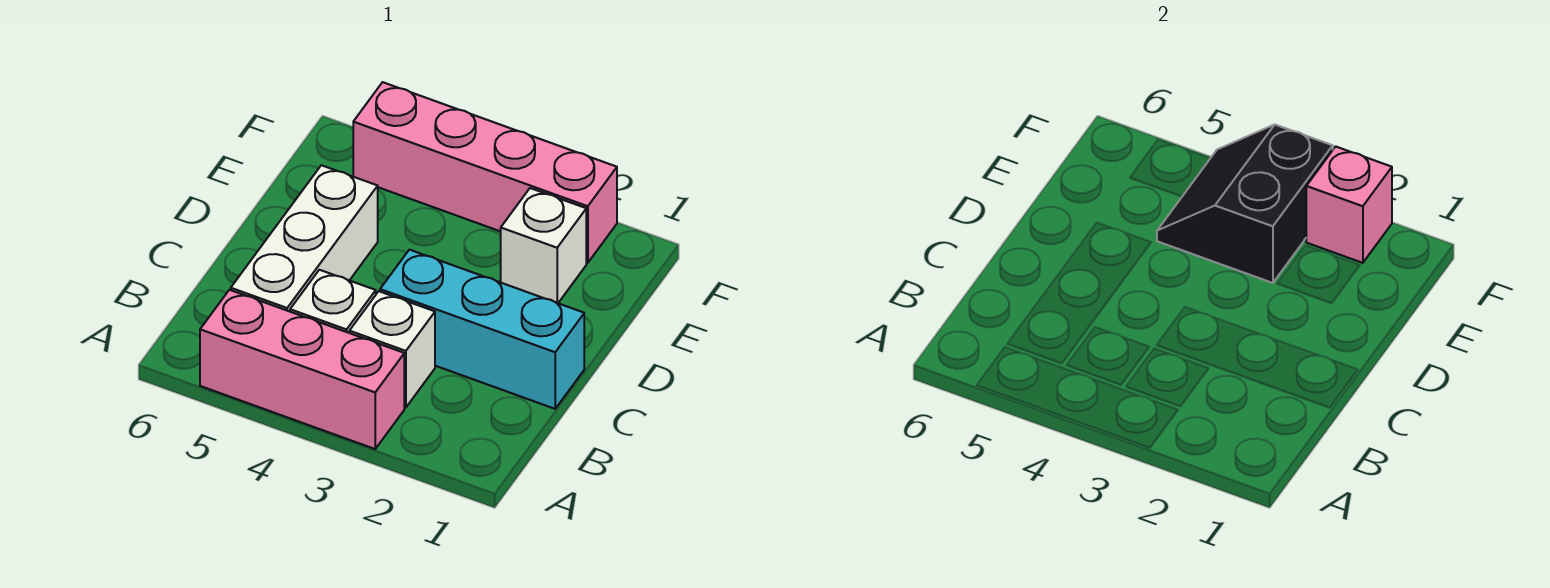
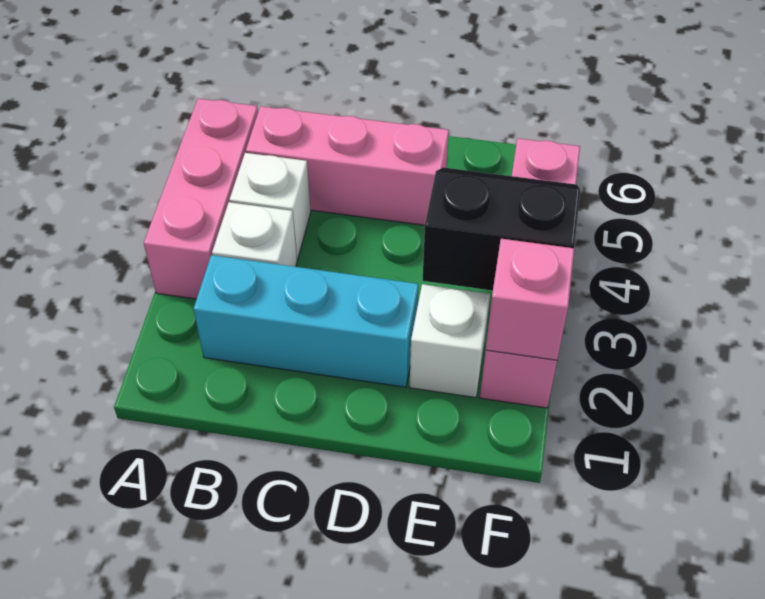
white brick B5:D5 level 1 -> pink brick B5:D5 level 1
cyan brick C1:C3 level 1 -> cyan brick B2:D2 level 1

